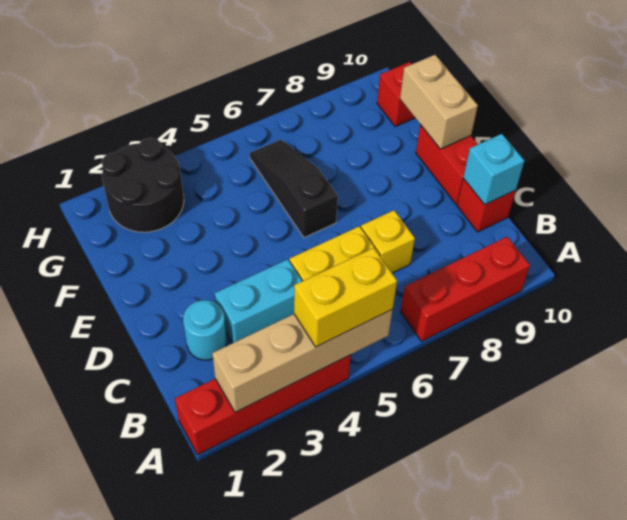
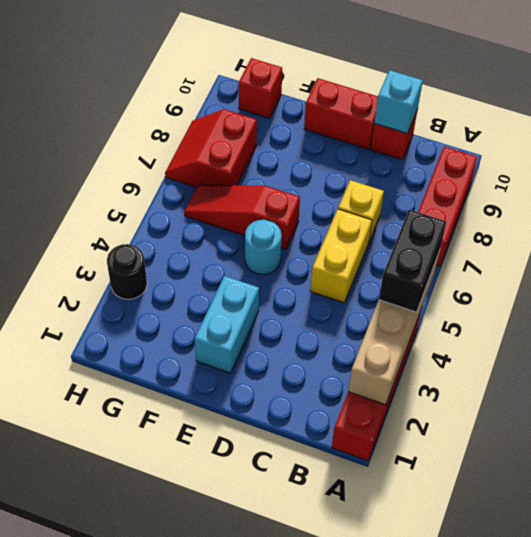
yellow brick A4:A5 level 3 -> black brick A4:A5 level 3
cyan round brick C2 level 1 -> cyan round brick E5 level 1
cyan brick C3:C4 level 1 -> cyan brick E2:E3 level 1
black slope E6:G6 level 1 top E -> red slope E6:G6 level 1 top E
tan brick E10:F10 level 2 -> none
black round brick G2:H3 level 1 -> black round brick H3 level 1
none -> red slope G7:H8 level 1 top G

